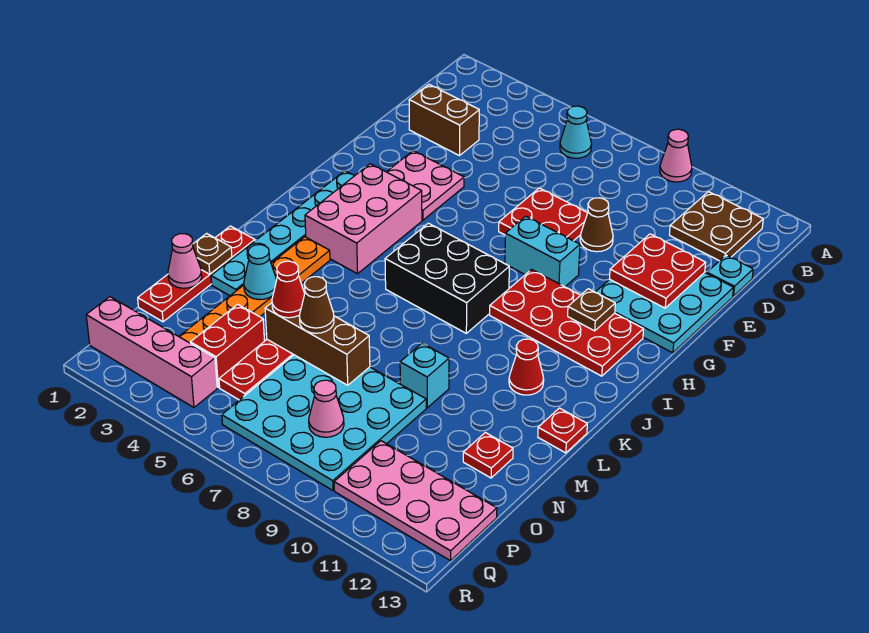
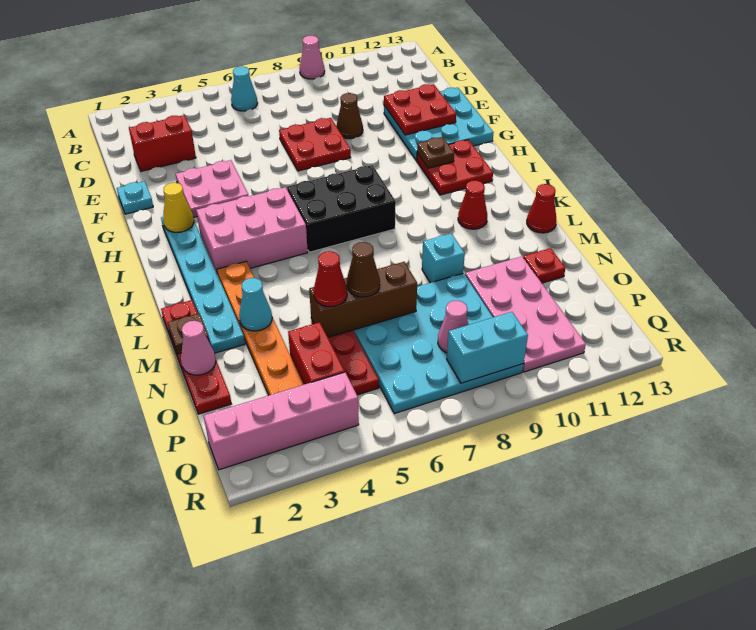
brown plate B11:C12 level 1 -> none
brown brick D2:D3 level 1 -> red brick D2:D3 level 1
cyan plate D13 level 1 -> cyan plate F1 level 1
cyan brick G8:G9 level 1 -> cyan brick Q8:Q9 level 2
none -> yellow cone H2 level 2
pink brick H3:J4 level 1 -> pink brick I3:J5 level 1
red plate H9:I12 level 1 -> red plate H11:I12 level 1
red plate L13 level 1 -> red cone L13 level 1
pink plate P10:Q13 level 1 -> pink plate N10:Q11 level 1

